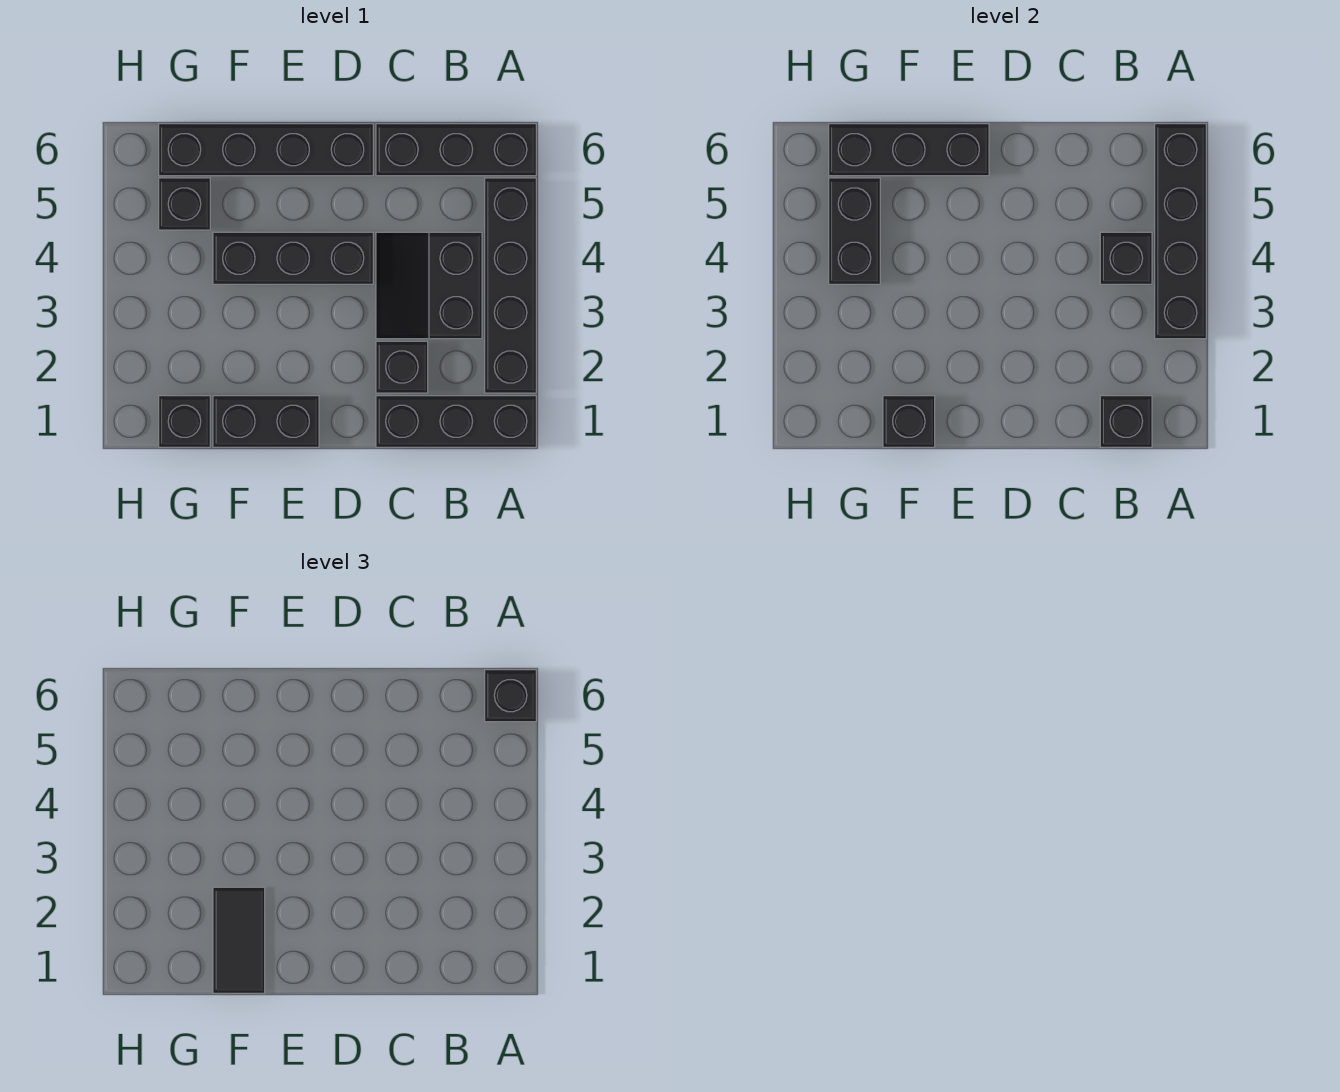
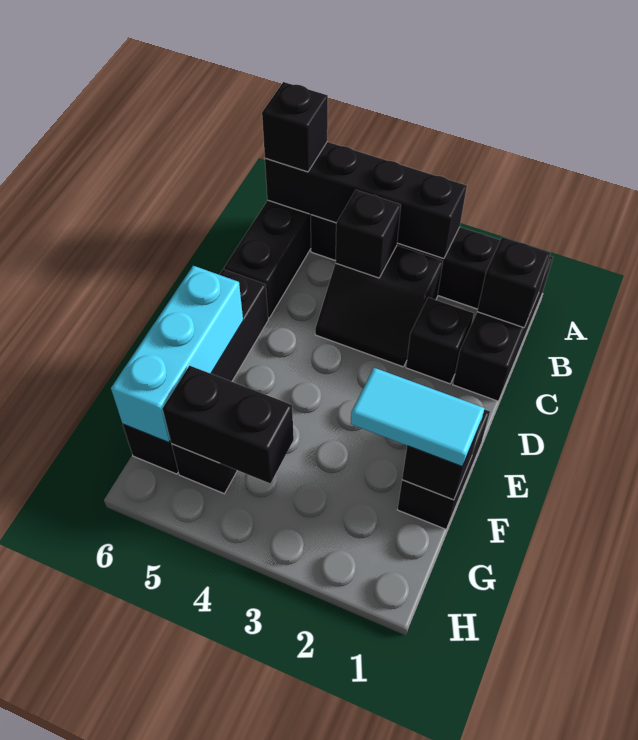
black brick D4:F4 level 1 -> none
black brick E6:G6 level 2 -> cyan brick E6:G6 level 2
black tile F1:F2 level 3 -> cyan tile F1:F2 level 3
black brick G1 level 1 -> none

